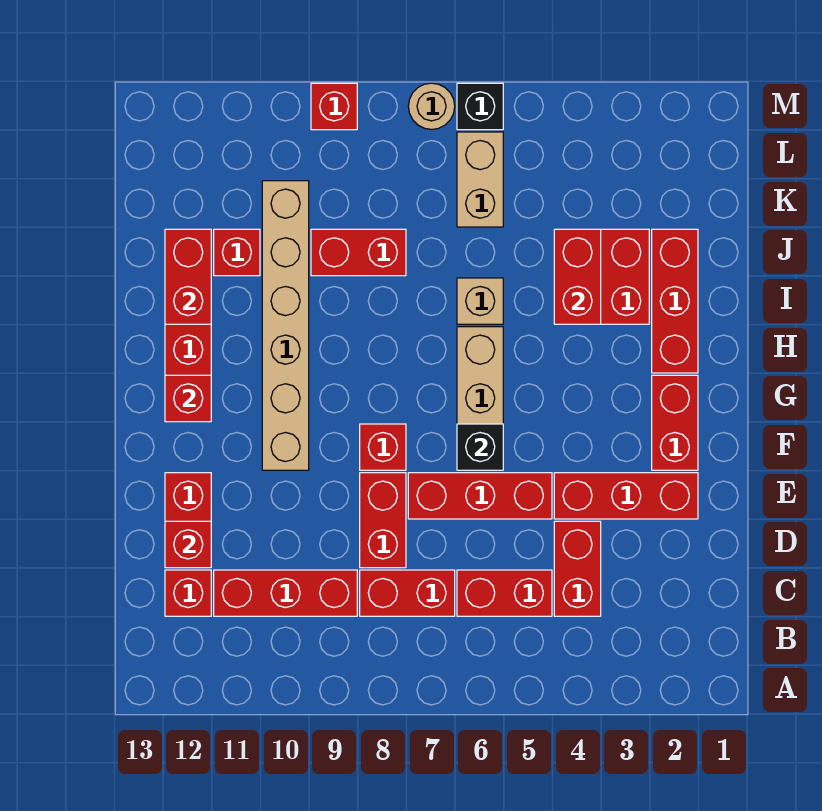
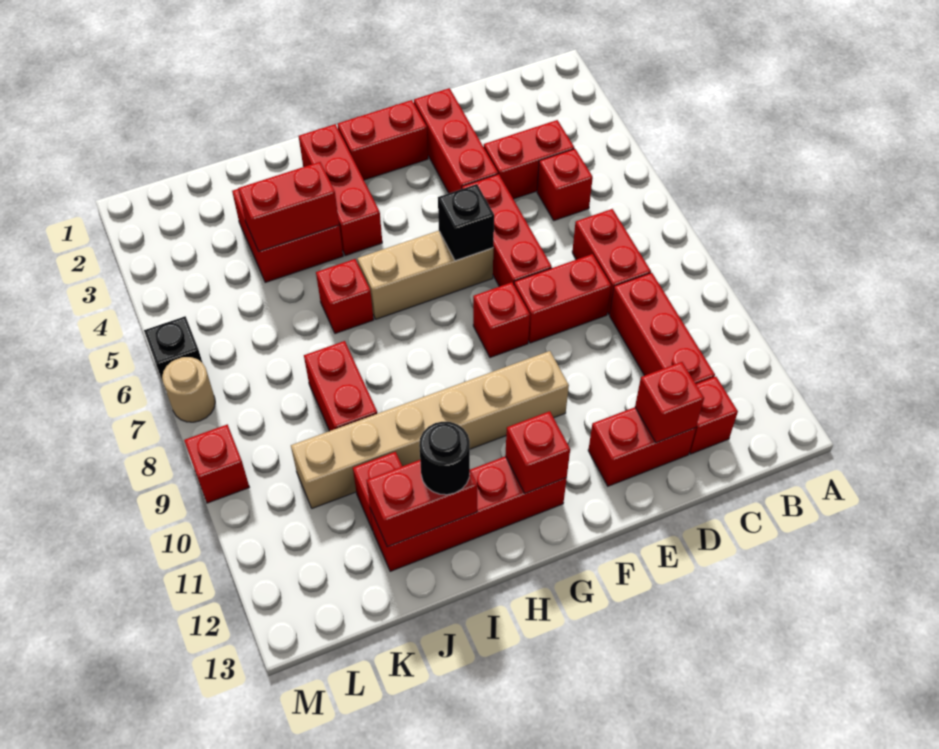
red brick C5:C6 level 1 -> red brick C5 level 1
red brick H2:J2 level 1 -> red brick H2:H4 level 1
tan brick I6 level 1 -> red brick I6 level 1
none -> black round brick I12 level 3
tan brick K6:L6 level 1 -> none

